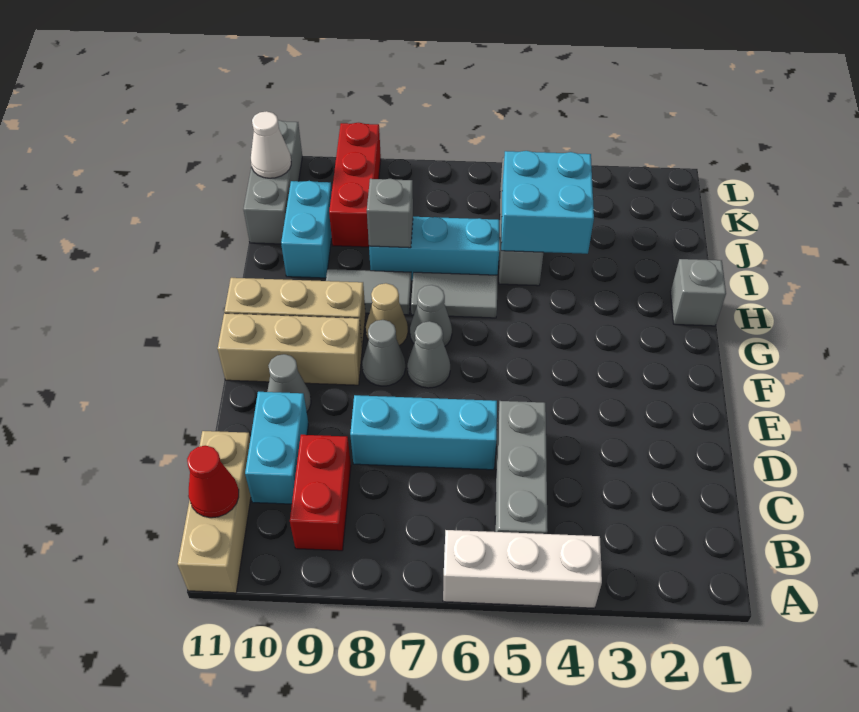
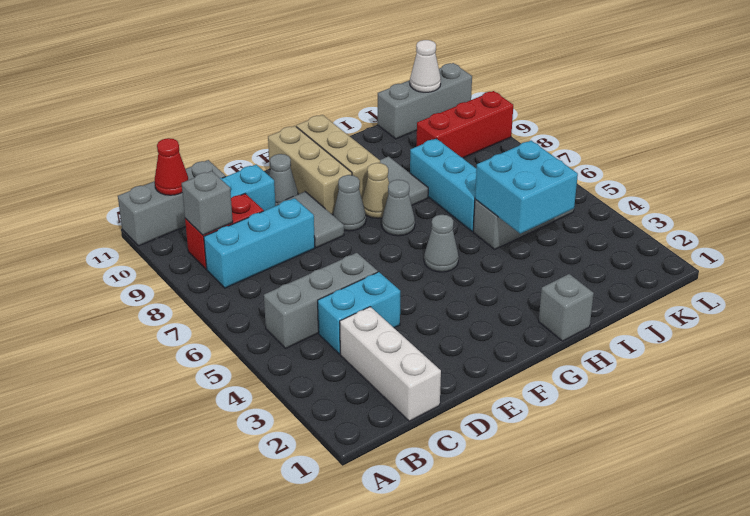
white brick A4:A6 level 1 -> white brick C1:C3 level 1
tan brick A11:C11 level 1 -> grey brick A11:C11 level 1
cyan brick D6:D8 level 1 -> cyan brick B8:D8 level 1
grey cone F7 level 1 -> grey cone G5 level 1
grey tile H6:H7 level 1 -> grey tile E8:E9 level 1
grey brick I8 level 2 -> grey brick B9 level 2
cyan brick I10:J10 level 1 -> cyan brick C4:D4 level 1

